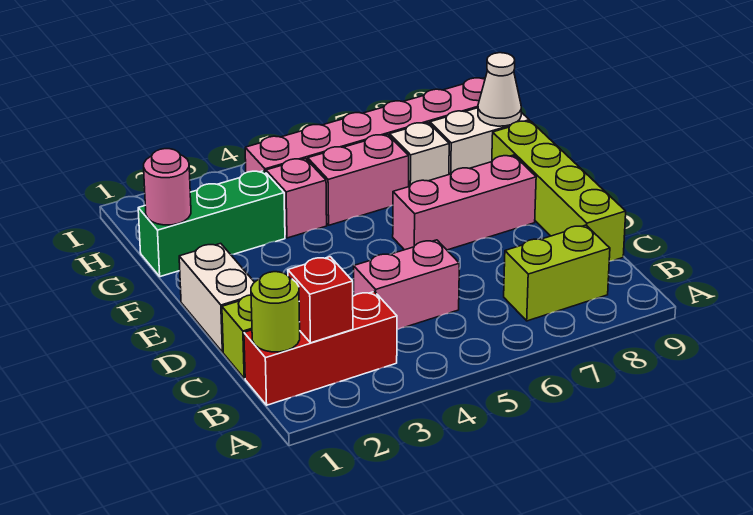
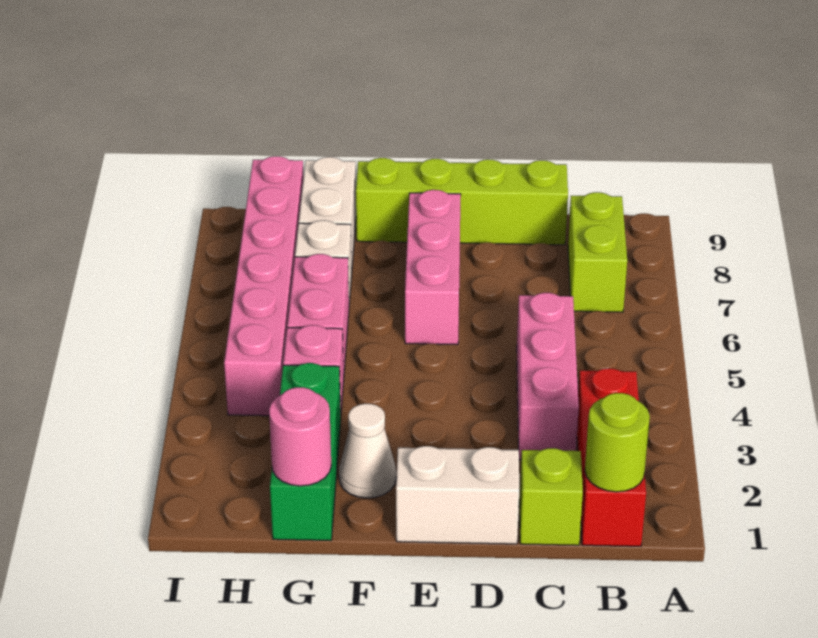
red brick B2 level 2 -> none
pink brick C4:C5 level 1 -> pink brick C3:C5 level 1
white cone G9 level 2 -> white cone F2 level 1

